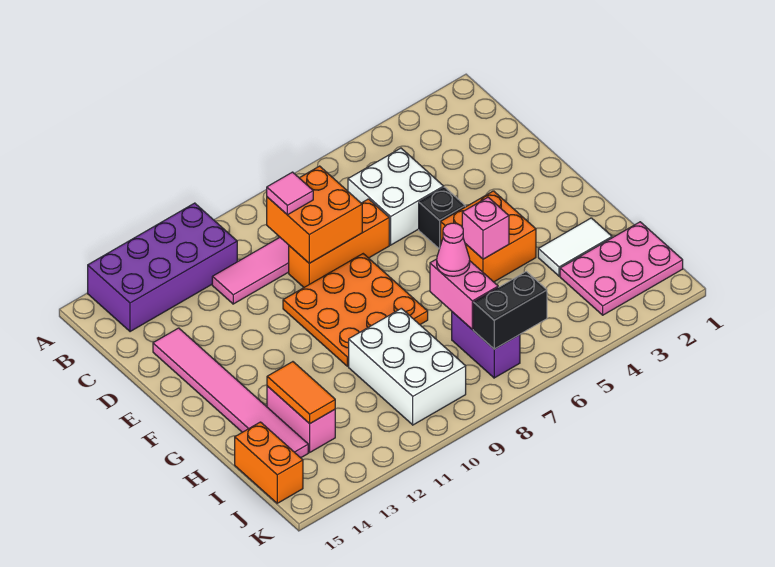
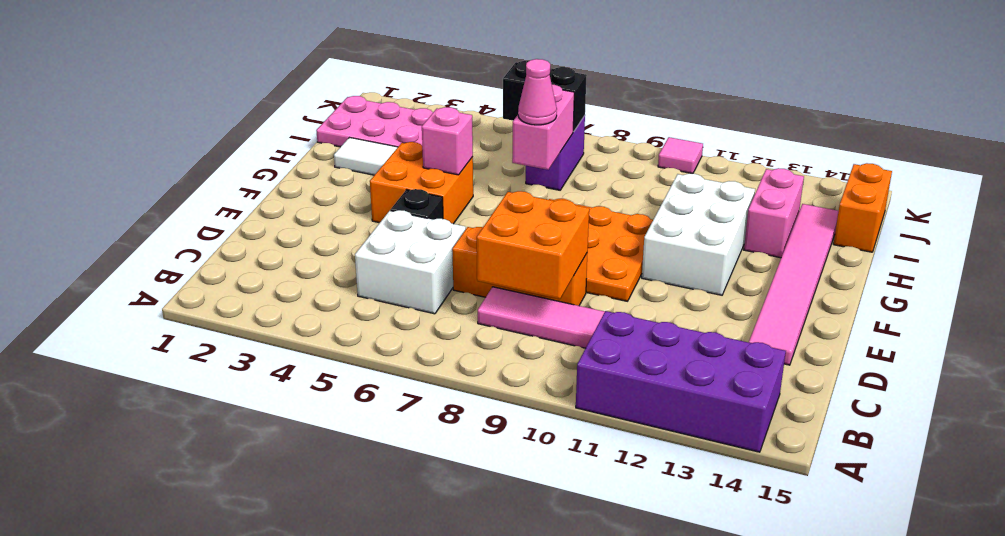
pink tile C9 level 3 -> pink tile K10 level 1
white brick H9:J10 level 1 -> white brick F11:H12 level 1
orange tile H13:I13 level 2 -> none

